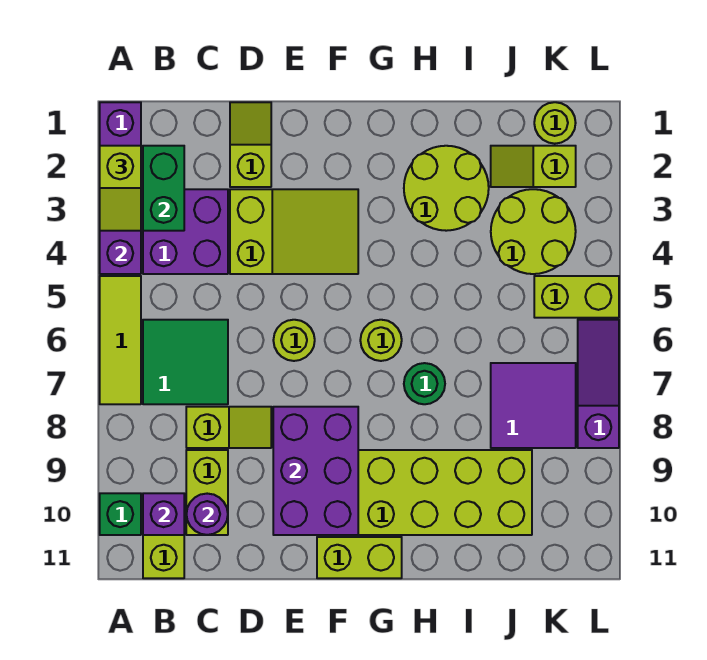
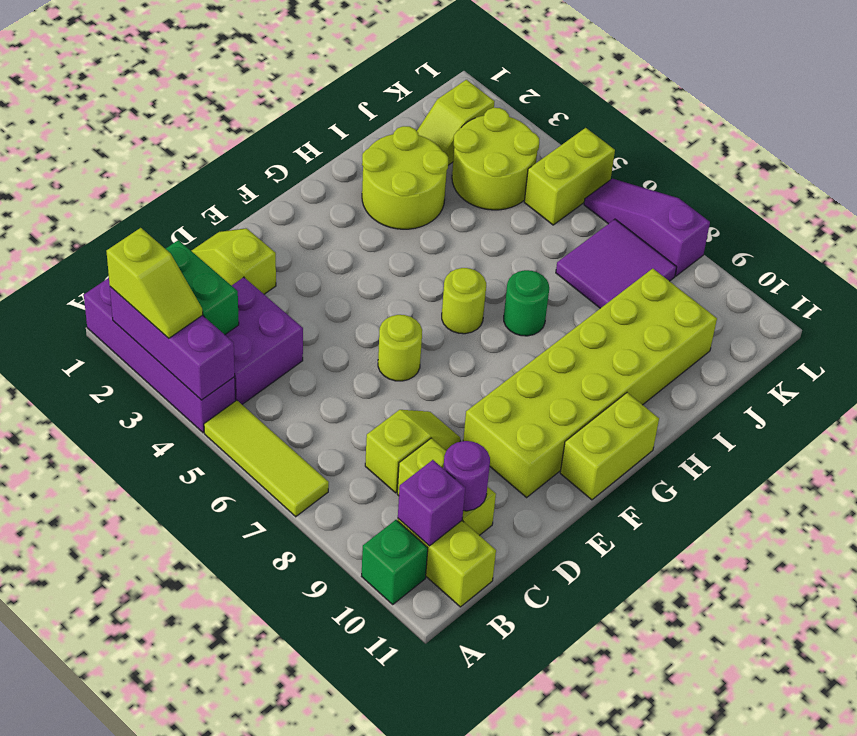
green tile B6:C7 level 1 -> none
lime slope D3:F4 level 1 top D -> none
purple brick E8:F10 level 2 -> none
lime round brick K1 level 1 -> none

